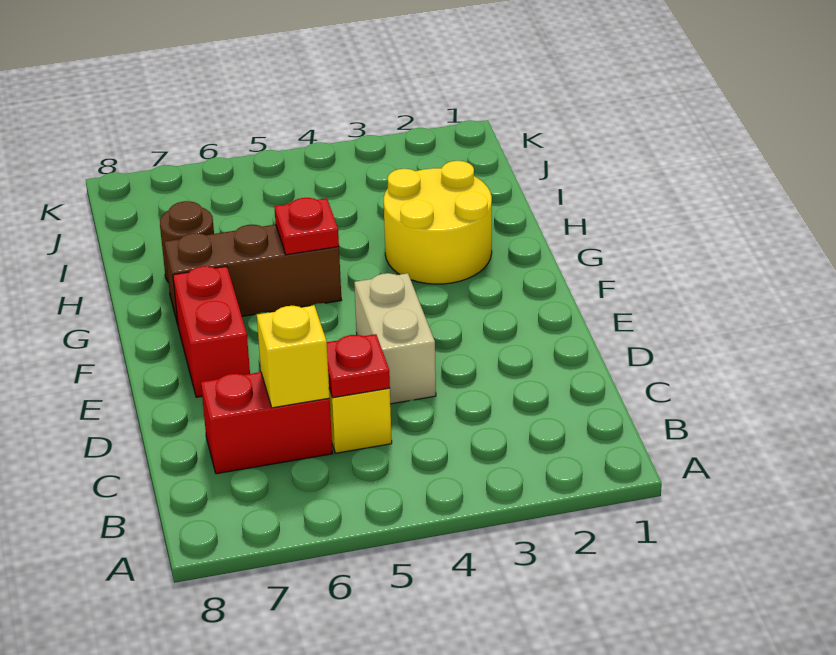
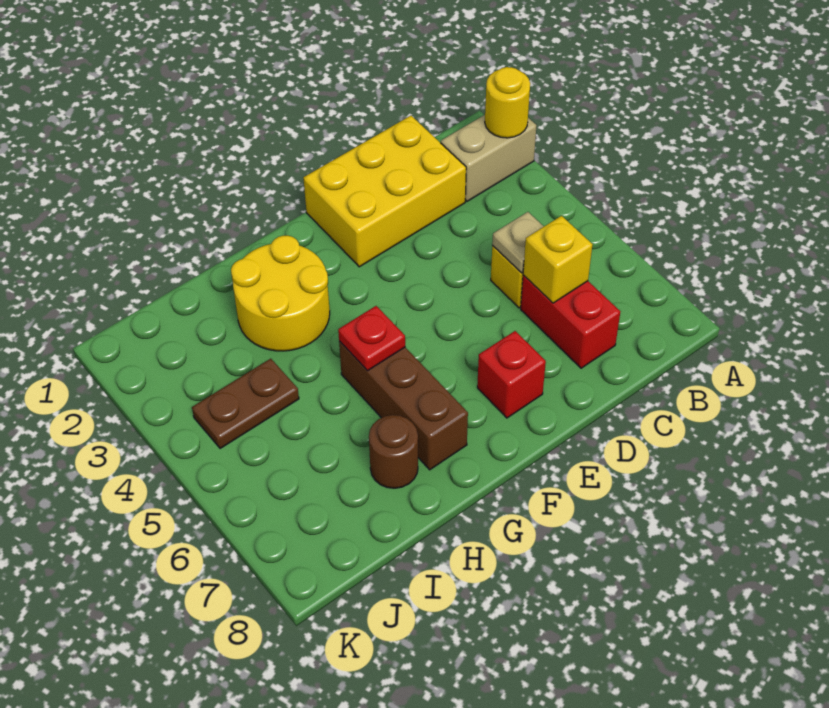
none -> yellow round brick A2 level 2
none -> yellow brick C1:E2 level 1
red plate C5 level 2 -> tan plate C5 level 2
tan brick D4:E4 level 1 -> tan brick A2:B2 level 1
red brick E7:F7 level 1 -> red brick E7 level 1
none -> brown plate I4:J4 level 1

